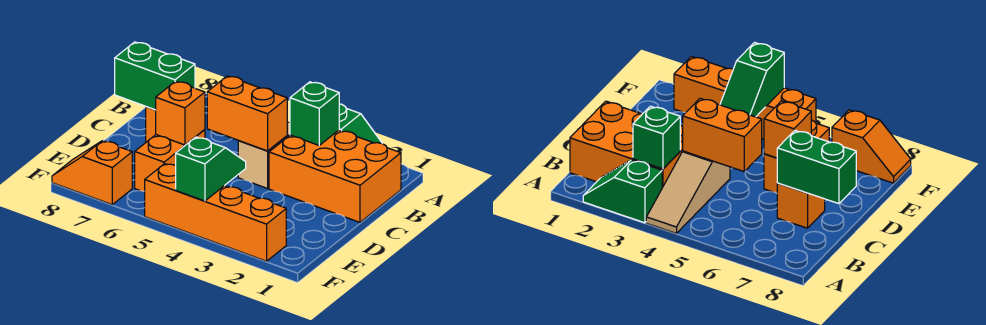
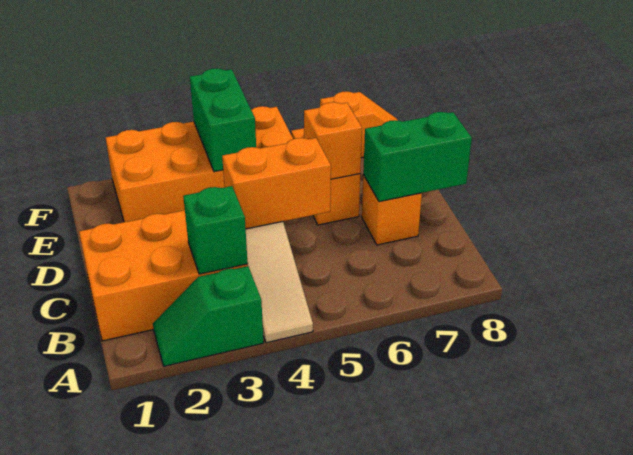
green slope E4:F4 level 2 top F -> green brick E4:F4 level 2
orange brick F2:F5 level 1 -> orange brick E2:F5 level 1

